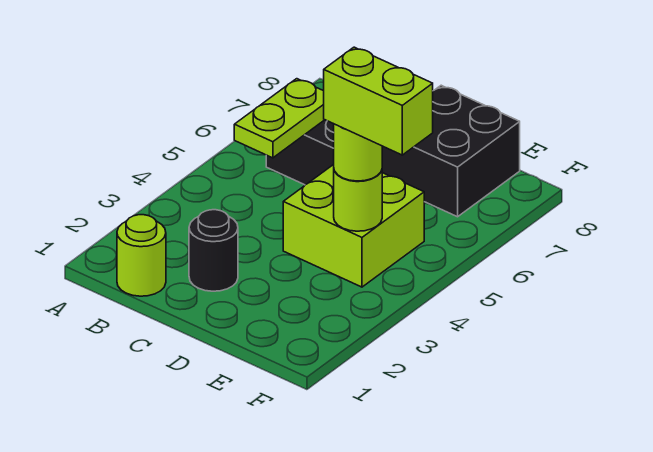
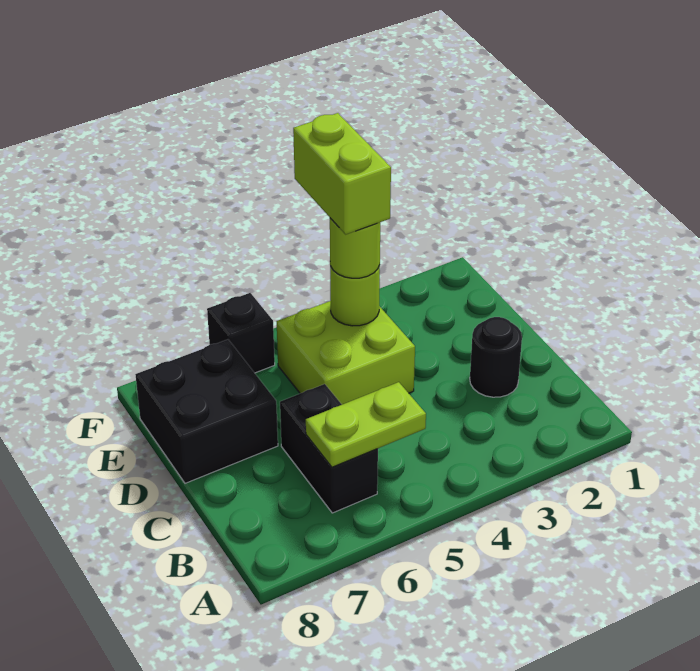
lime round brick B1 level 1 -> none
none -> black brick F6 level 1

